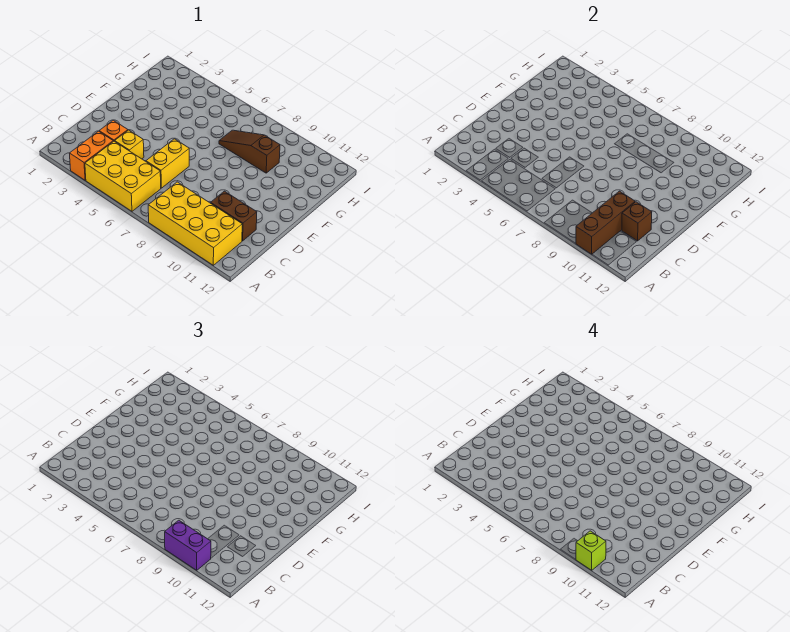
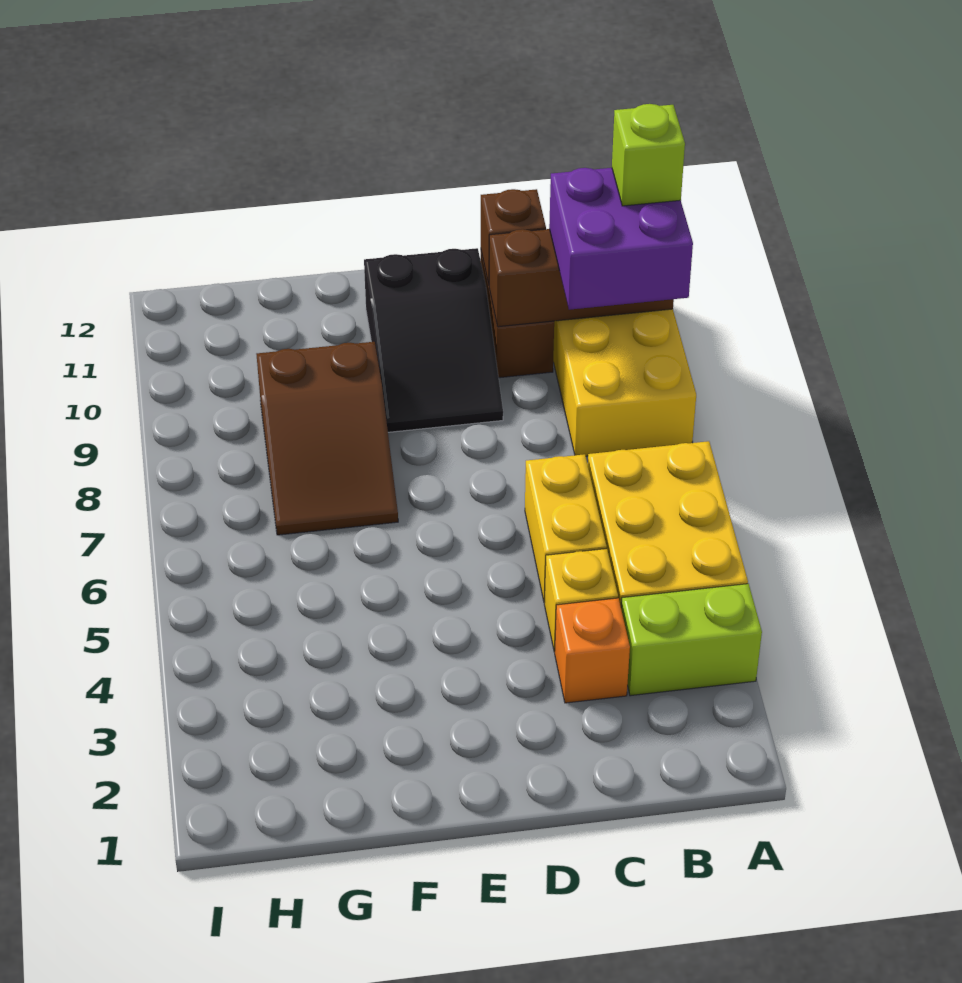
orange brick A3:B3 level 1 -> lime brick A3:B3 level 1
purple brick A9:A10 level 3 -> purple brick A9:B10 level 3
yellow brick C6:D6 level 1 -> yellow brick C5:C6 level 1
none -> black slope D9:E11 level 1 top 11
brown slope G7:G9 level 1 top 9 -> brown slope F7:G9 level 1 top 9

